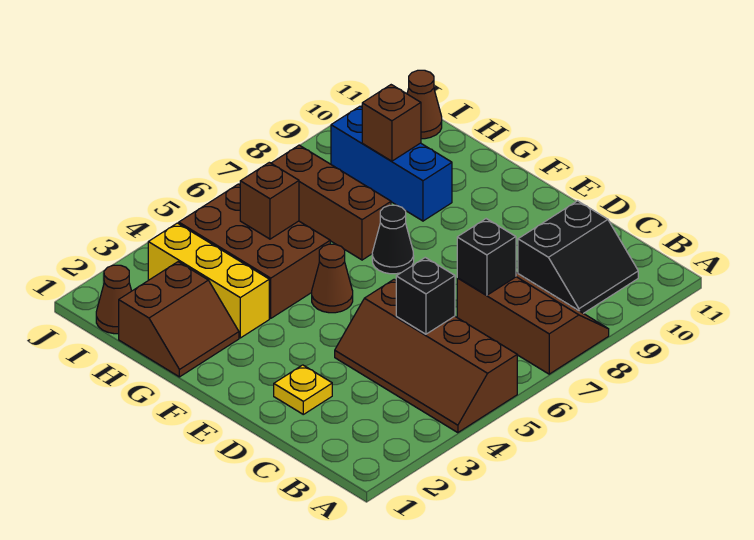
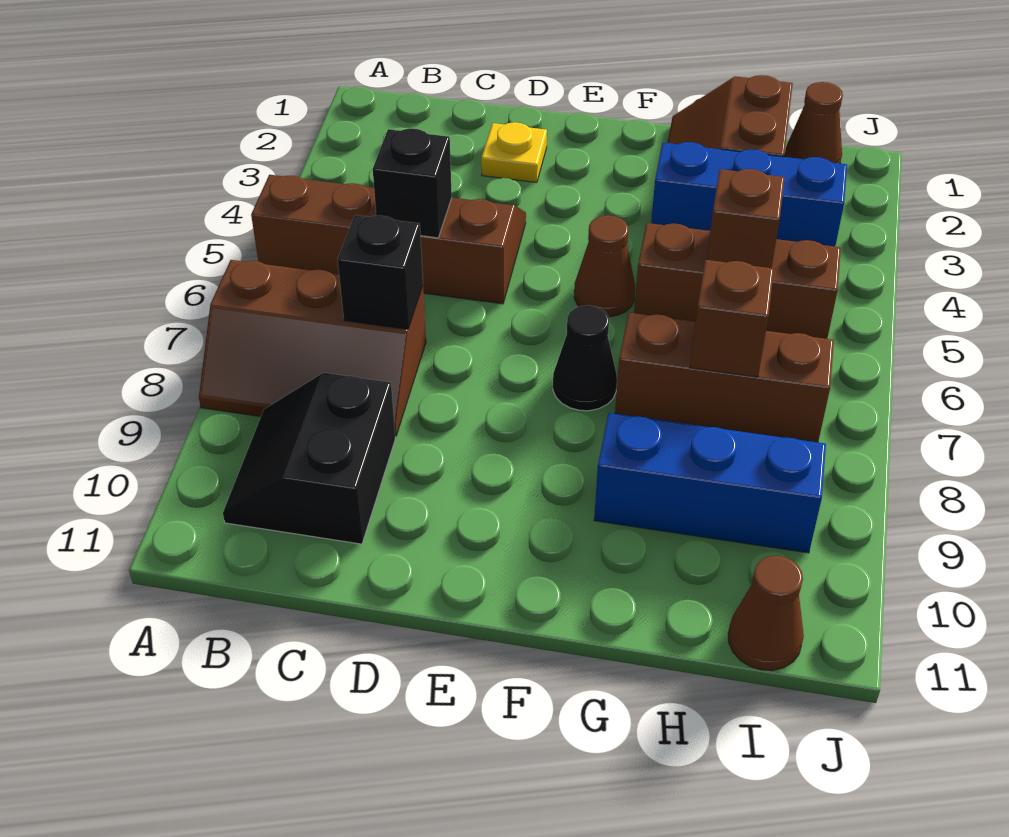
yellow brick G3:I3 level 1 -> blue brick G3:I3 level 1
brown brick G4:I5 level 1 -> brown brick G5:I5 level 1
brown brick H9 level 2 -> brown brick H7 level 2

